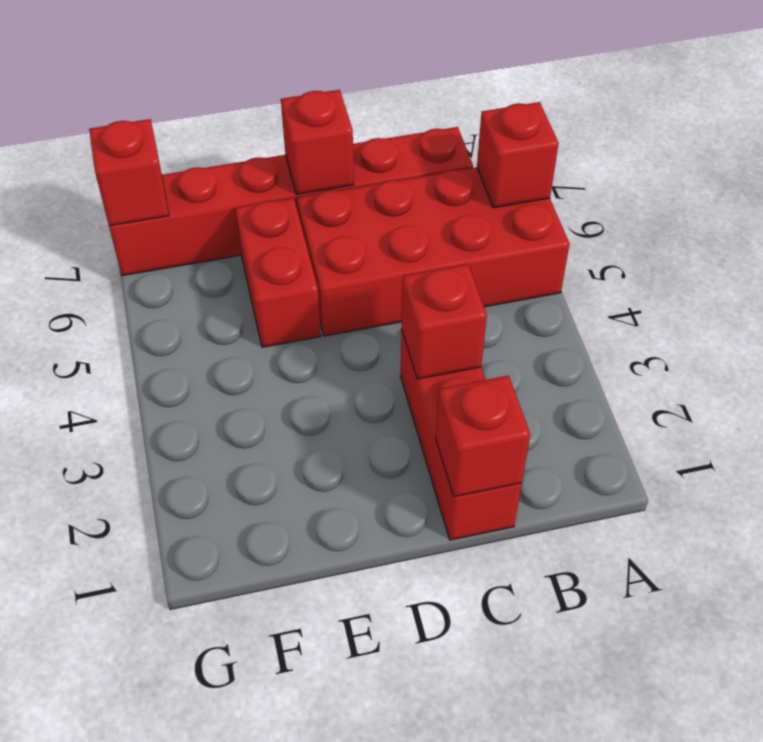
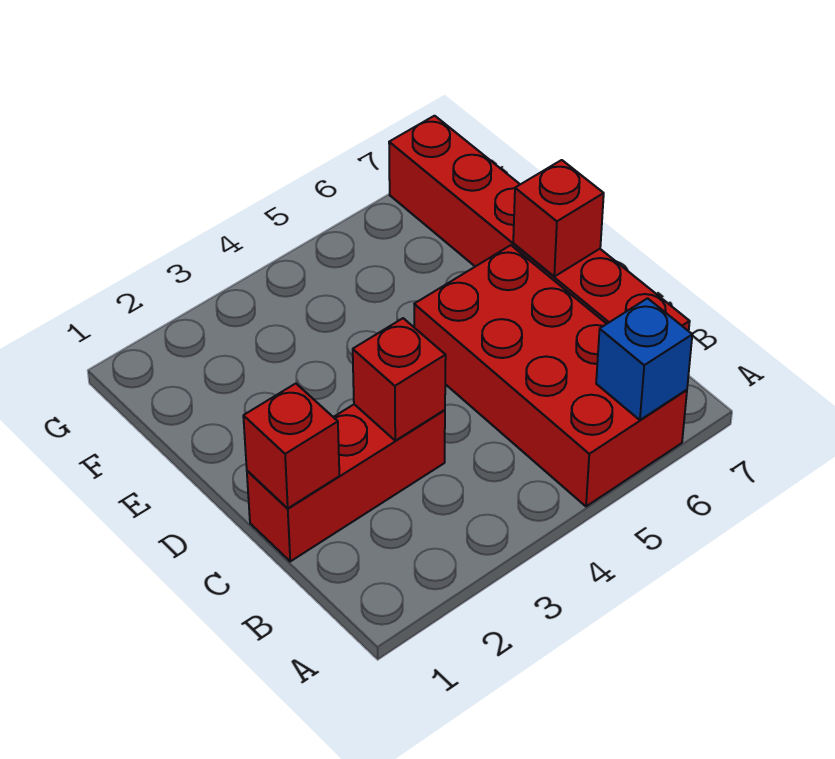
red brick A6 level 2 -> blue brick A6 level 2
red brick E5:E6 level 1 -> none
red brick G7 level 2 -> none

